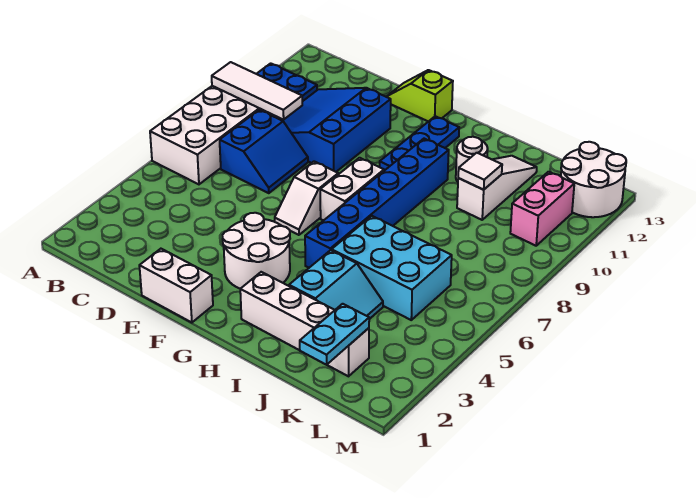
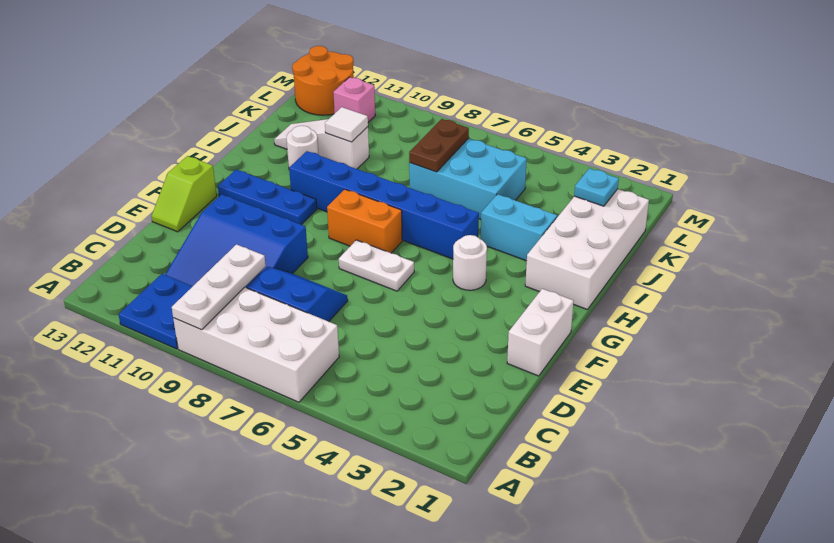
white tile A9:C9 level 2 -> white plate A9:C9 level 2
white round brick F3:G4 level 1 -> white round brick G4 level 1
white slope F6:F7 level 1 top 7 -> white plate F6:F7 level 1
white brick G7:G8 level 1 -> orange brick G7:G8 level 1
white brick H2:K2 level 1 -> white brick H1:K2 level 1
cyan brick I5:K6 level 1 -> cyan brick J5:K7 level 1
none -> brown plate J7:K7 level 2
cyan plate K1:K2 level 2 -> cyan plate K2 level 2
pink brick L10:L11 level 1 -> pink brick L11 level 1
white round brick L12:M13 level 1 -> orange round brick L12:M13 level 1

